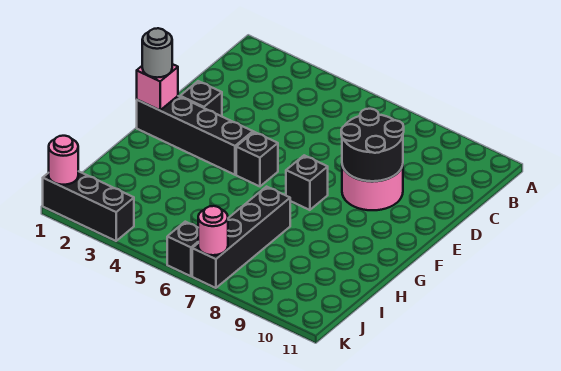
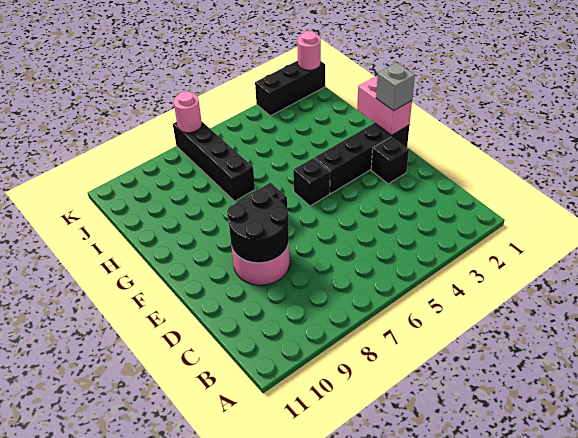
pink brick F1 level 2 -> pink brick F1:G1 level 2
grey round brick F1 level 3 -> grey brick F1 level 3
black brick K6 level 1 -> none

